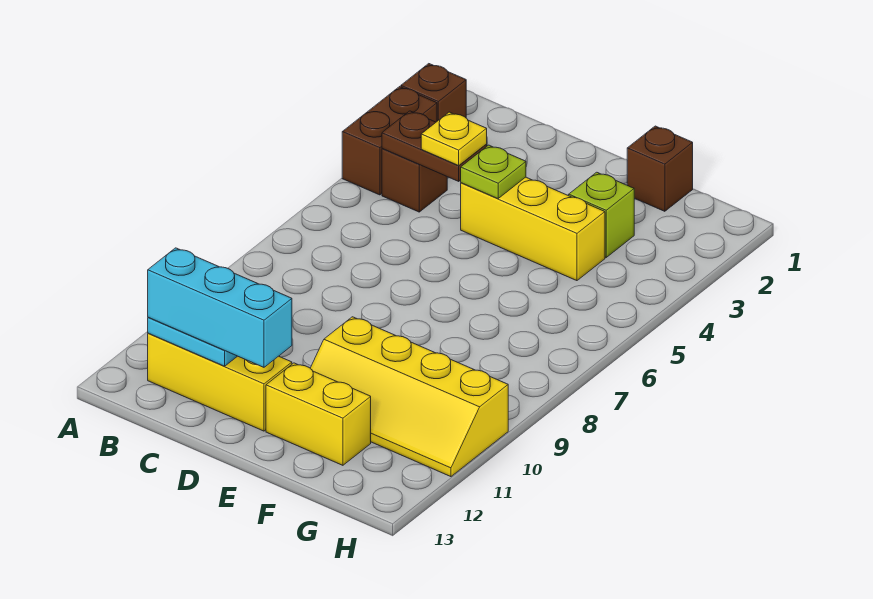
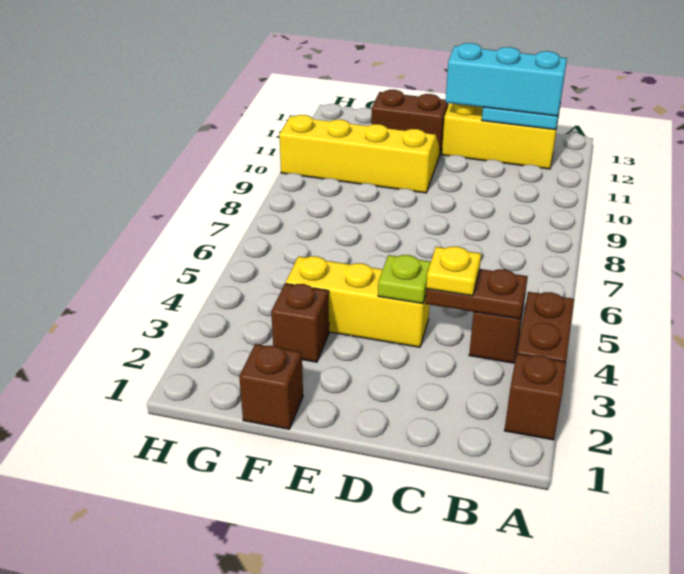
yellow brick E12:F12 level 1 -> brown brick E12:F12 level 1
lime brick F3 level 1 -> brown brick F3 level 1

